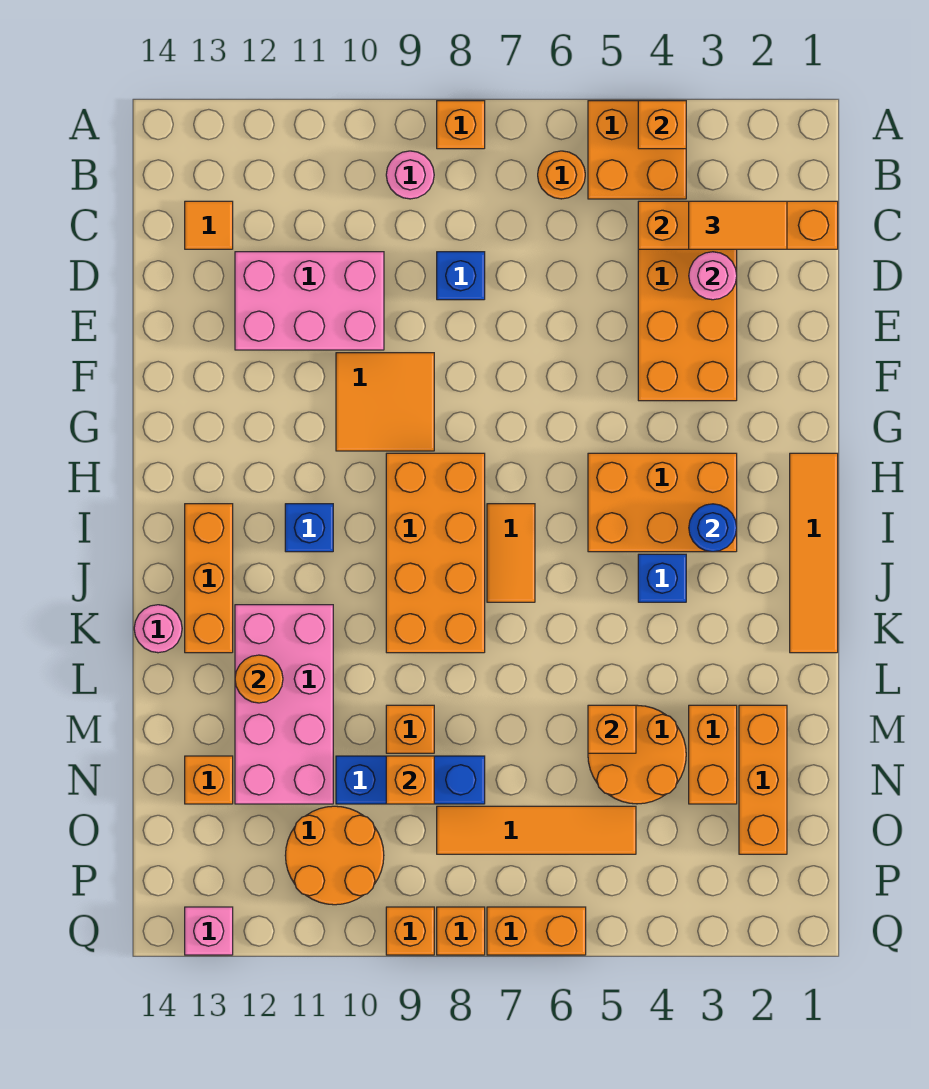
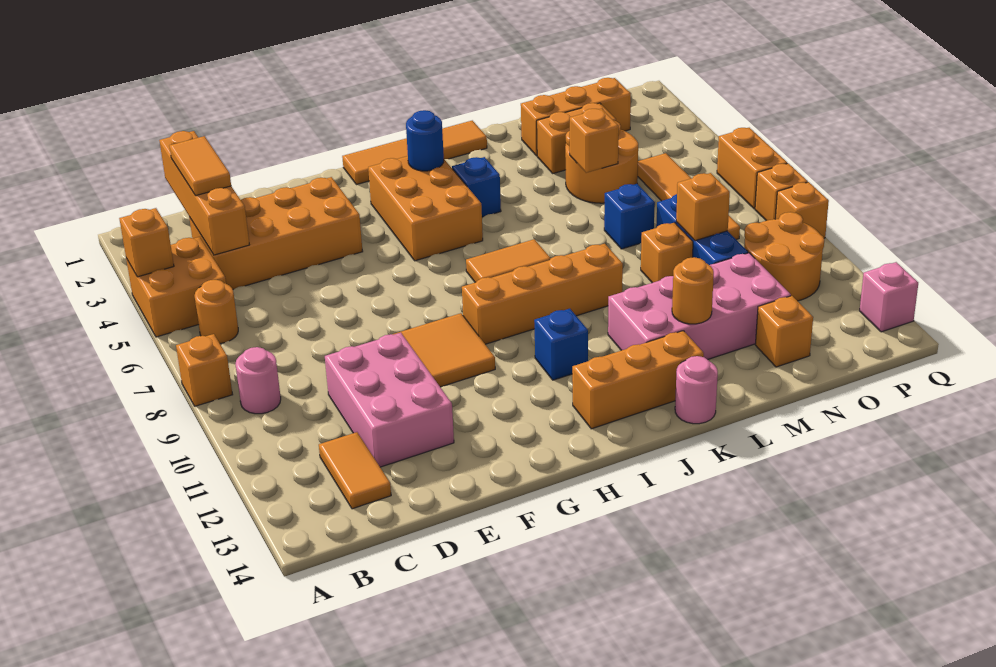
orange tile C13 level 1 -> orange tile C12:C13 level 1
pink round brick D3 level 2 -> none
blue brick D8 level 1 -> blue brick M7 level 1
orange brick H8:K9 level 1 -> orange brick H9:K9 level 1

